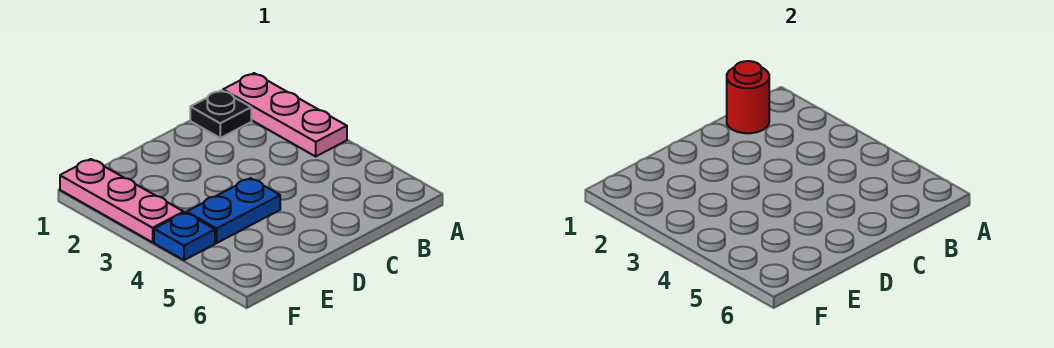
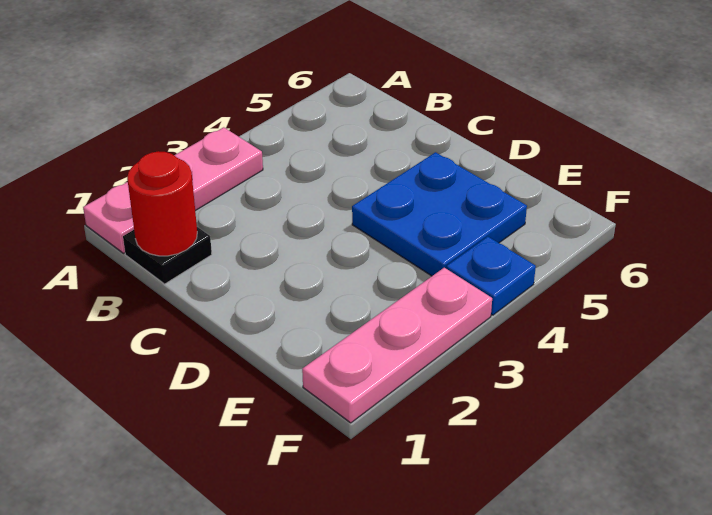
blue plate D4:E4 level 1 -> blue plate D4:E5 level 1

